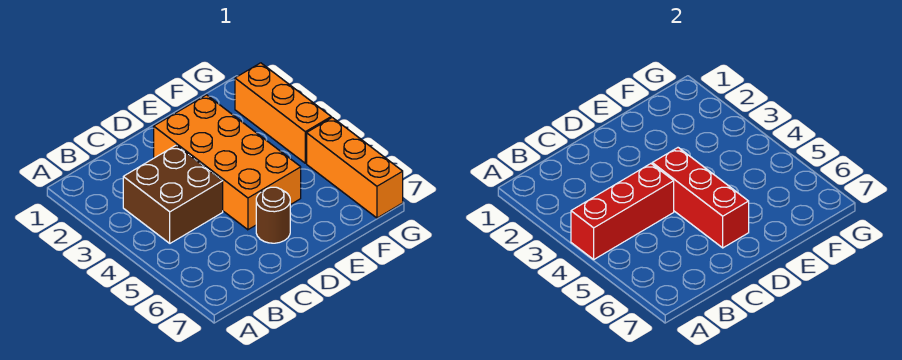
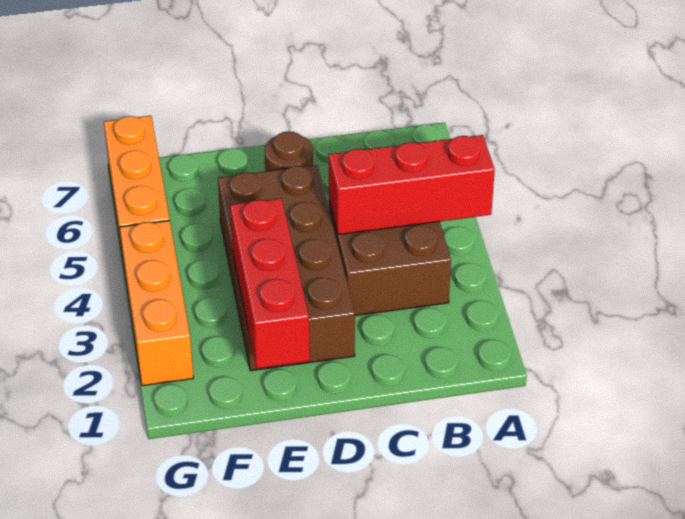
orange brick D2:E5 level 1 -> brown brick D2:E5 level 1
red brick D4:D6 level 2 -> red brick E1:E3 level 2

